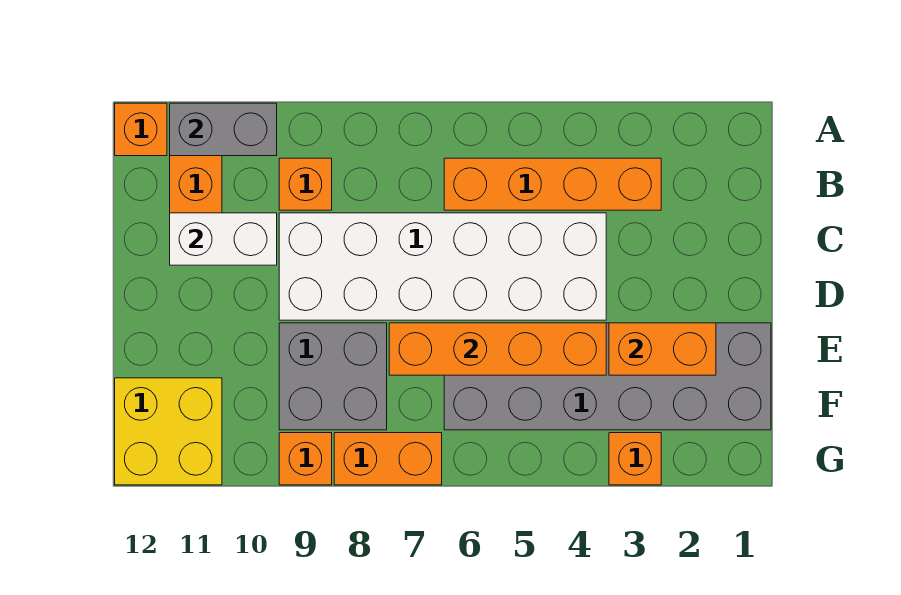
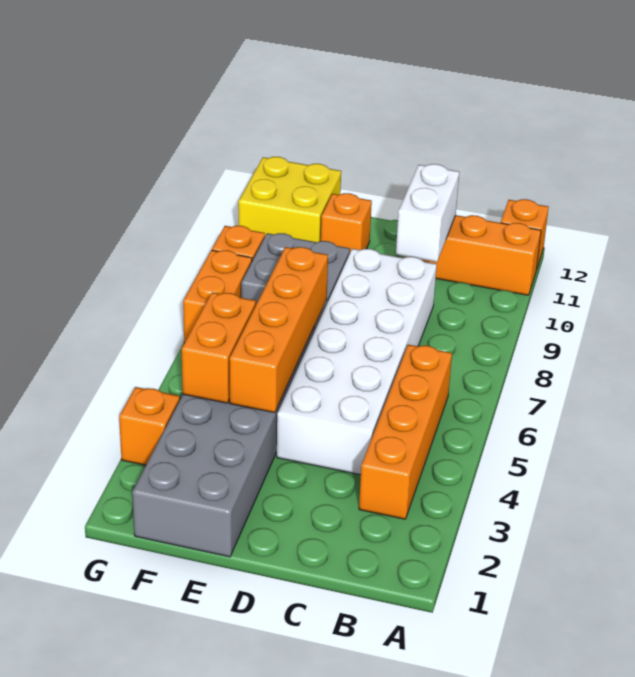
grey brick A10:A11 level 2 -> none
orange brick B9 level 1 -> orange brick E11 level 1
orange brick E2:E3 level 2 -> orange brick F4:F5 level 2

